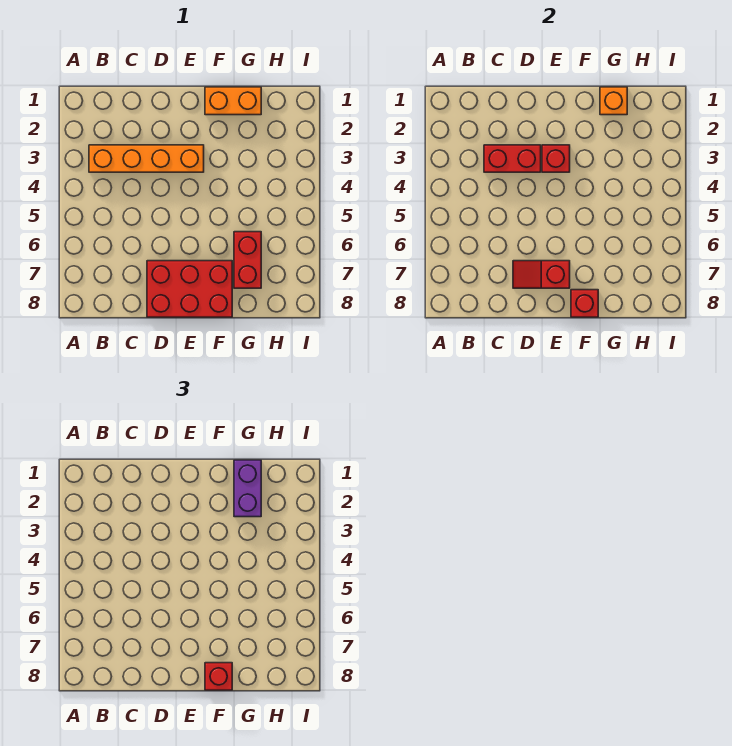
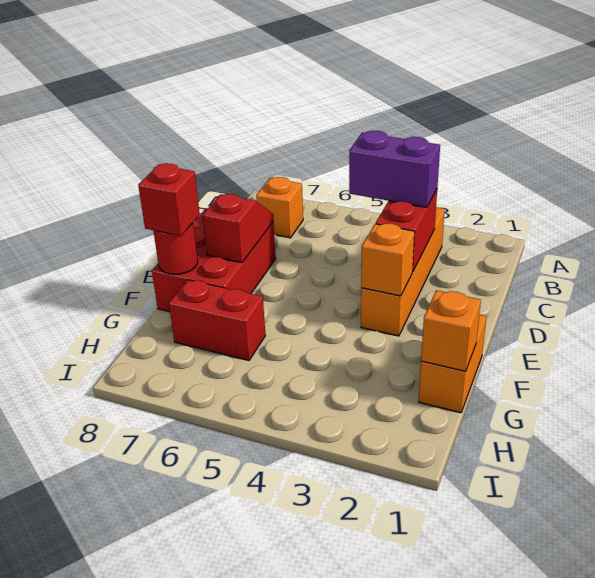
none -> orange brick B7 level 1
red brick E3 level 2 -> orange brick E3 level 2
red brick F8 level 2 -> red round brick F8 level 2
purple brick G1:G2 level 3 -> purple brick C3:C4 level 3

